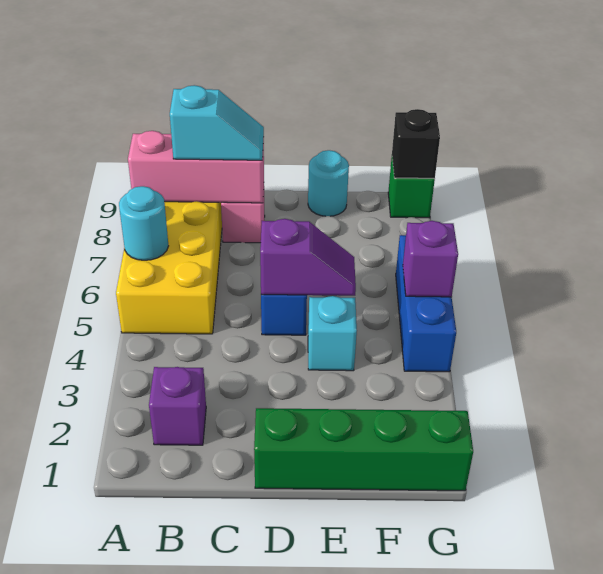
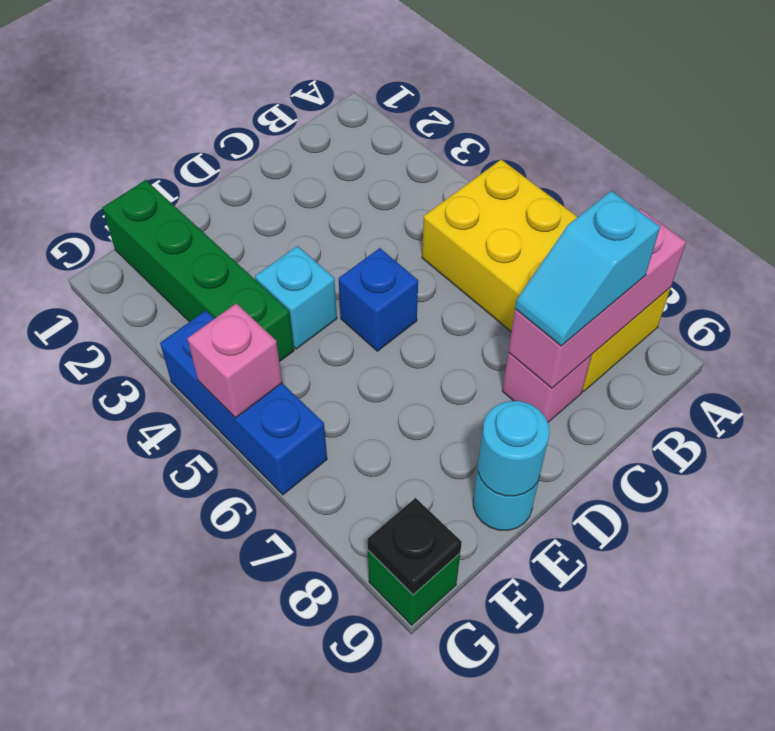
cyan round brick A6 level 2 -> cyan round brick E9 level 2
purple brick B2 level 1 -> none
green brick D1:G1 level 1 -> green brick F1:F4 level 1
purple slope D5:E5 level 2 top D -> none
purple brick G5 level 2 -> pink brick G5 level 2
black brick G9 level 2 -> black plate G9 level 2

